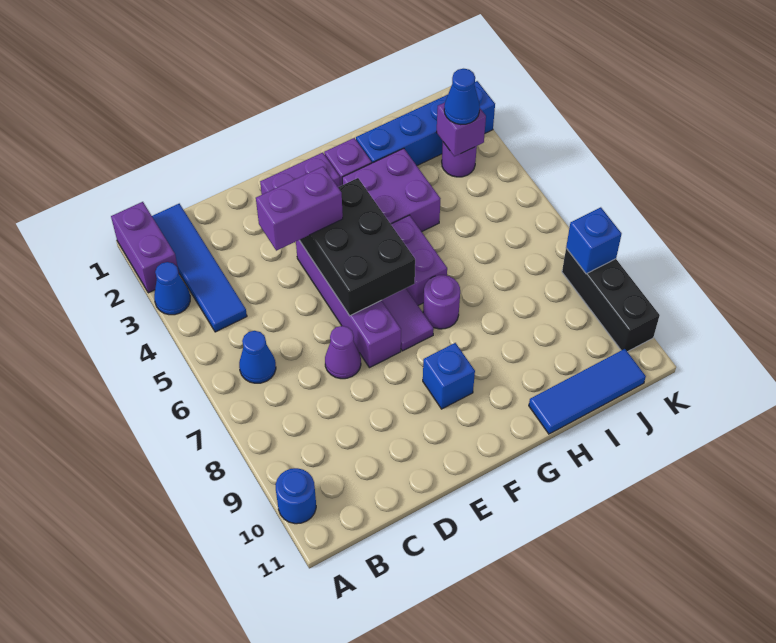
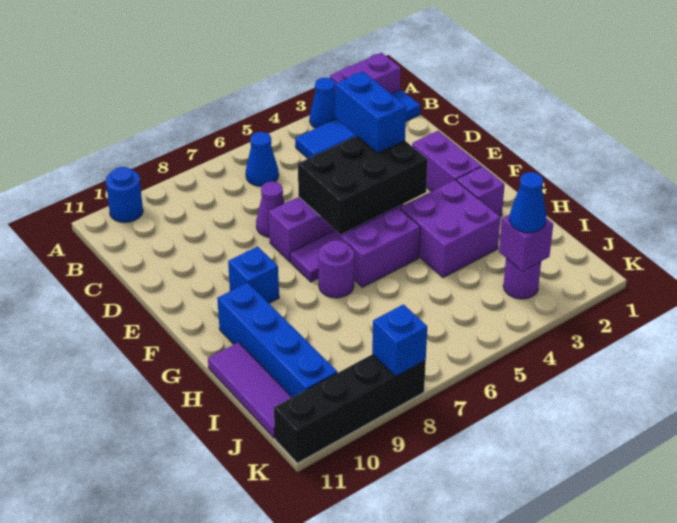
purple brick D4:E4 level 3 -> blue brick D4:E4 level 3
blue brick H2:K2 level 1 -> blue brick G10:J10 level 1
blue tile H11:J11 level 1 -> purple tile H11:J11 level 1
black brick K8:K10 level 1 -> black brick K8:K11 level 1

